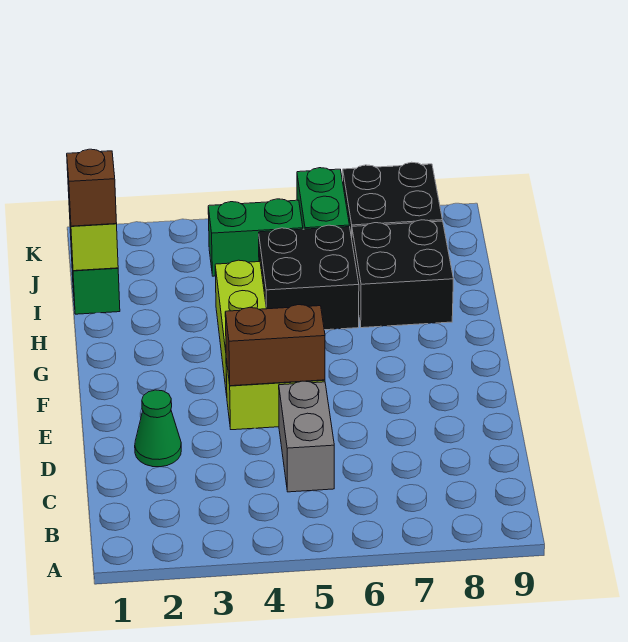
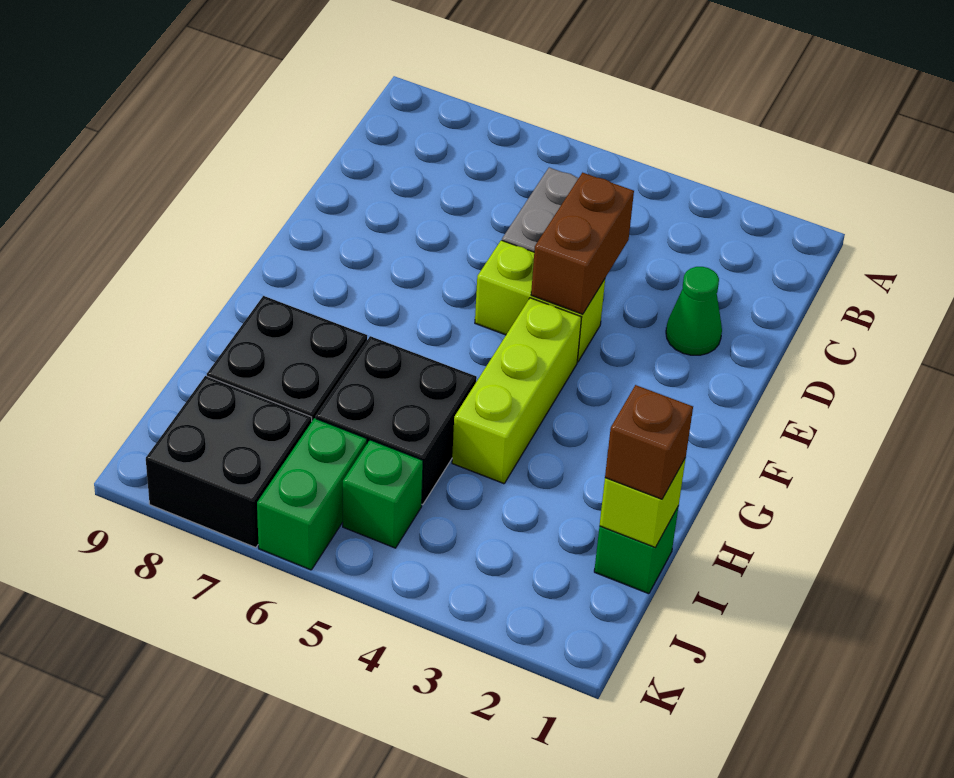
brown brick E4:E5 level 2 -> brown brick D4:E4 level 2
green brick J4:J5 level 1 -> green brick J5 level 1

